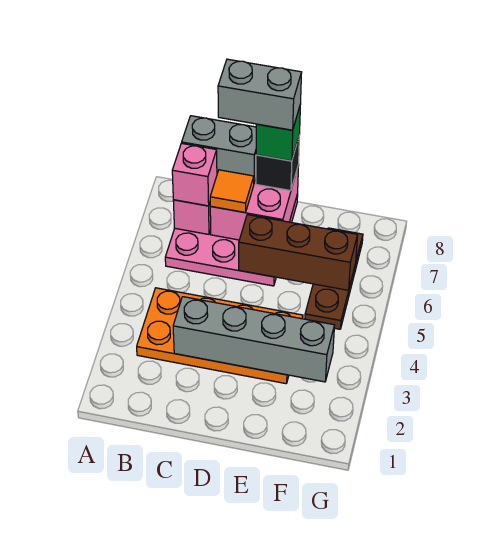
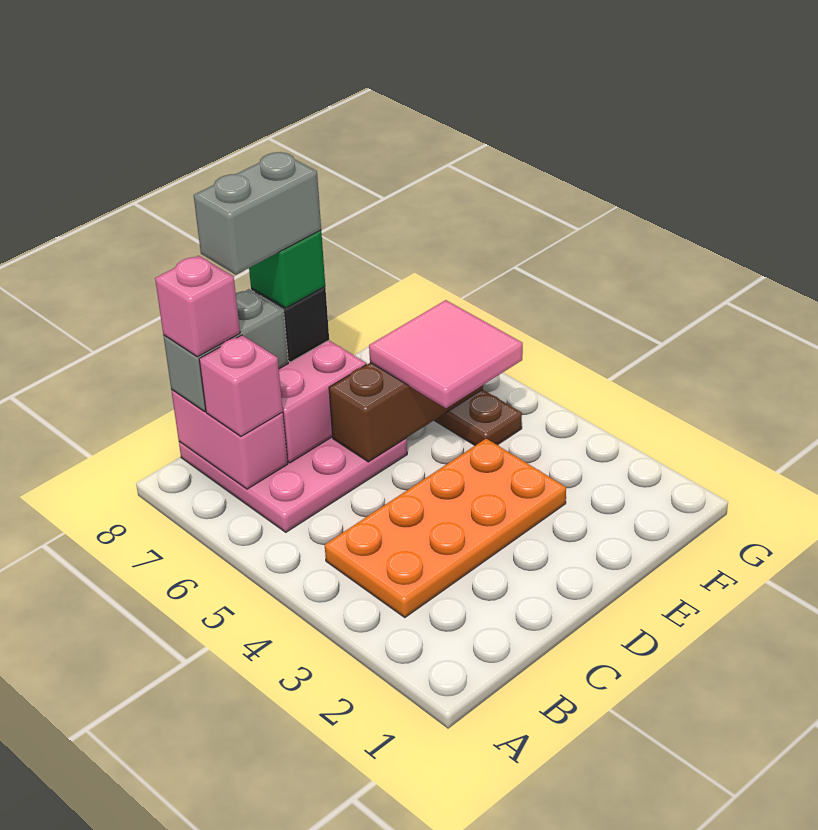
none -> pink brick B8 level 4
grey brick C3:F3 level 2 -> none
orange tile C7 level 3 -> none
none -> pink tile E5:F6 level 3

